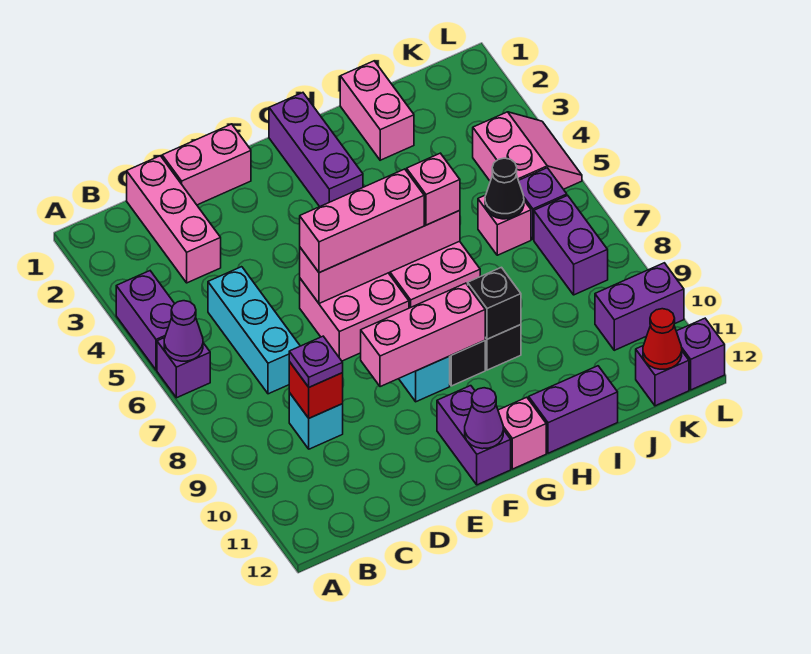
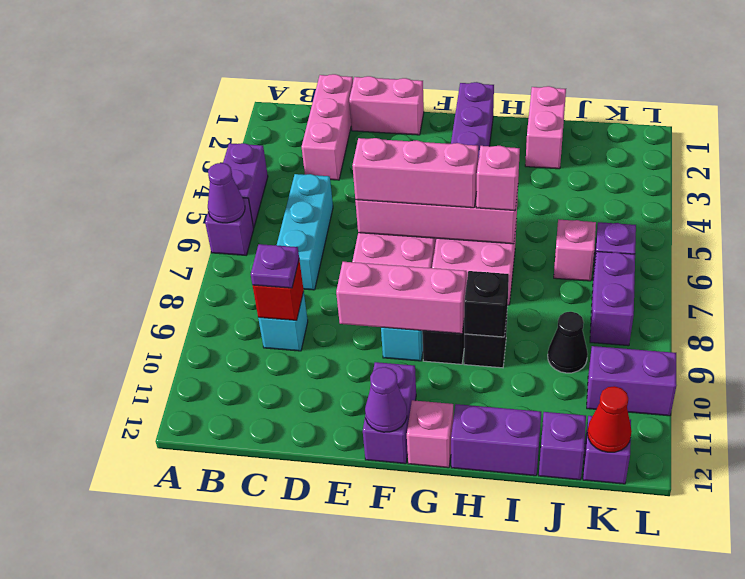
black cone J6 level 2 -> black cone J9 level 1
pink slope K4:L5 level 1 top K -> none
purple brick L12 level 1 -> purple brick J12 level 1

